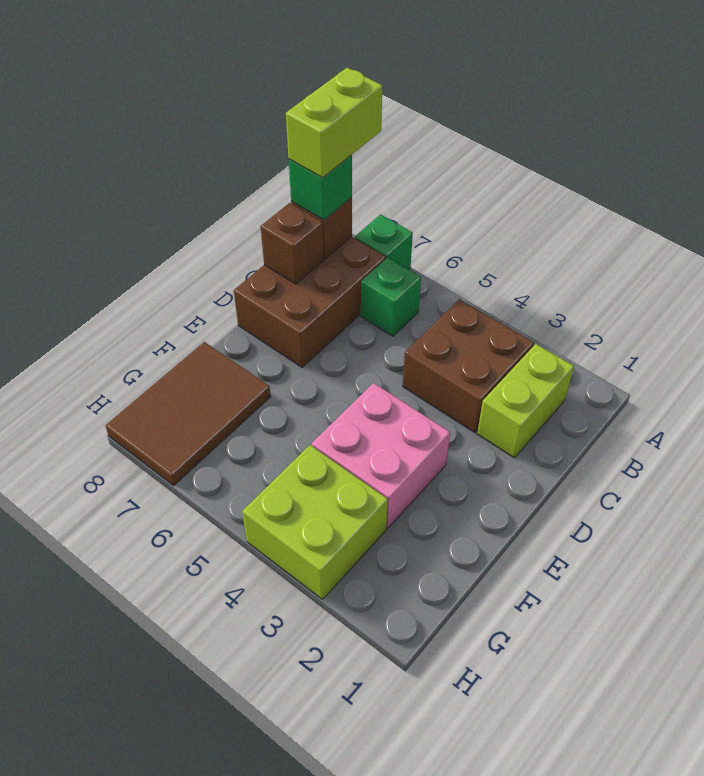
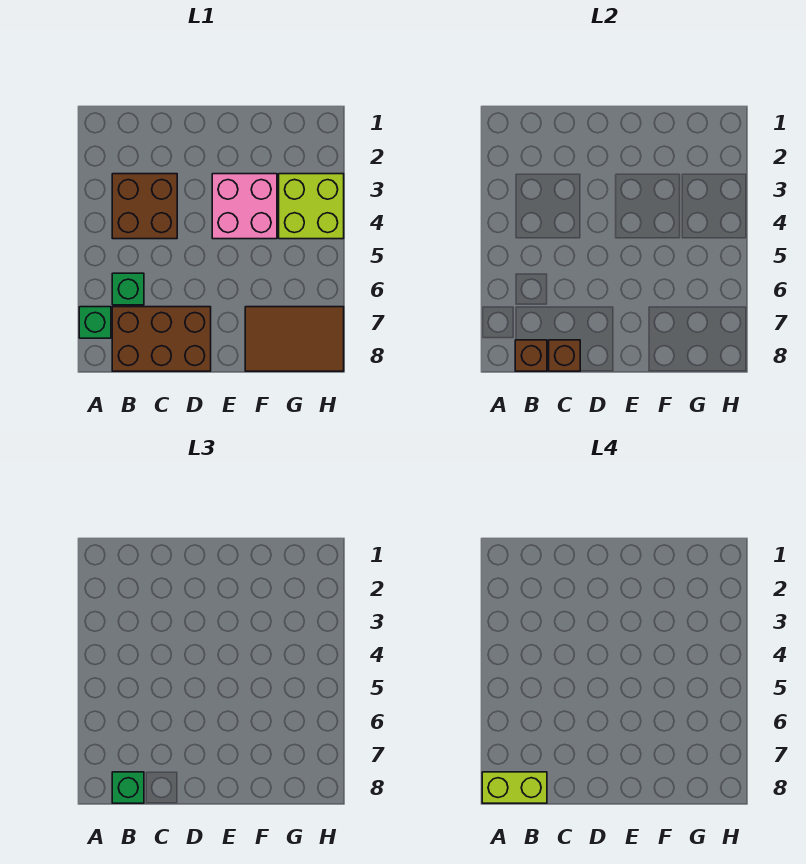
lime brick B2:C2 level 1 -> none

